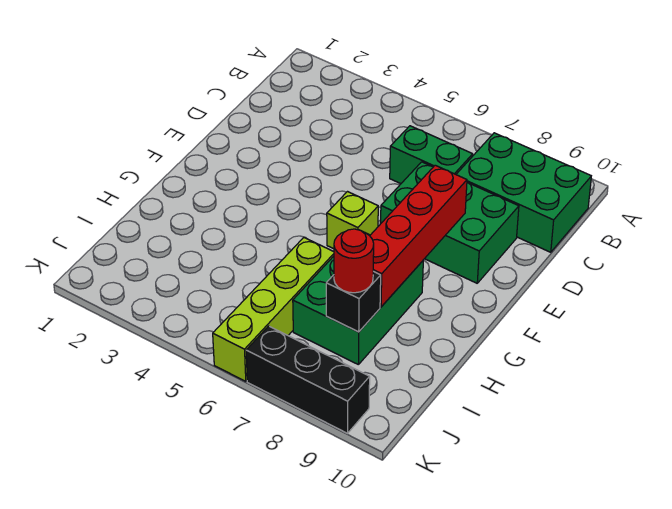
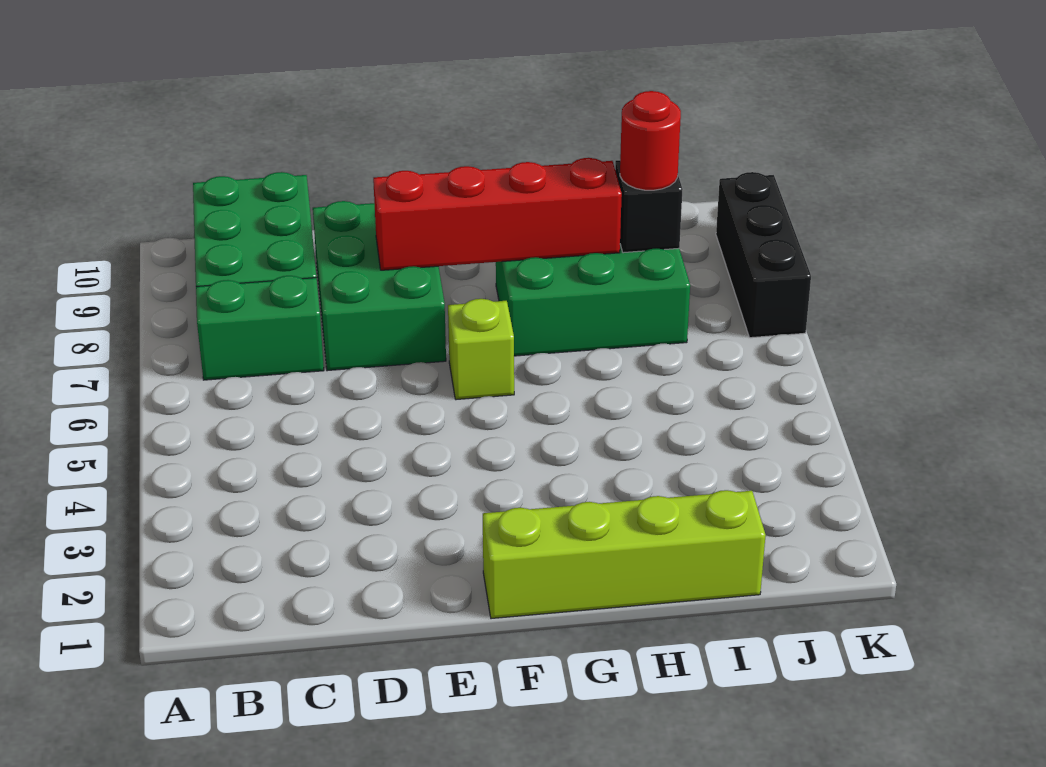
green brick C6:C7 level 1 -> green brick B7:C7 level 1
lime brick H6:K6 level 1 -> lime brick F1:I1 level 1

